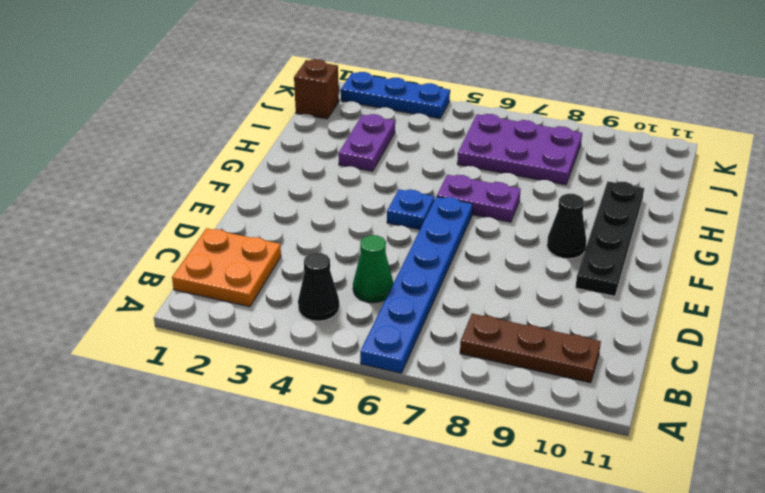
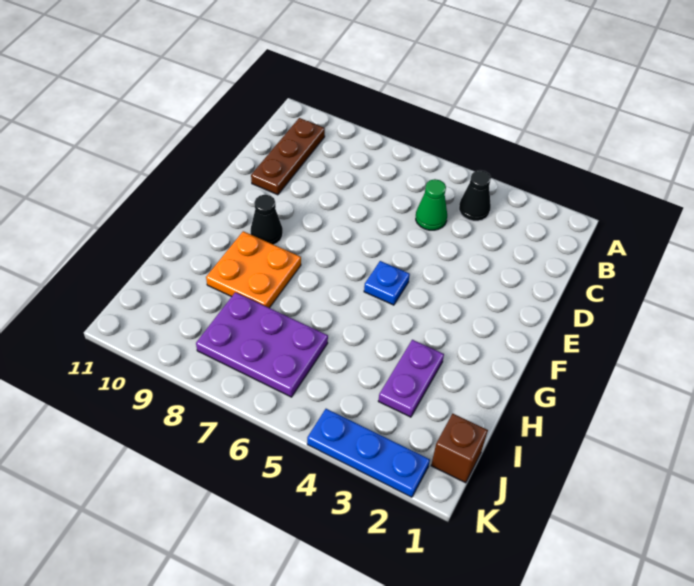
blue plate A6:F6 level 1 -> none
orange plate B1:C2 level 1 -> orange plate G8:H9 level 1
brown plate B8:B10 level 1 -> brown plate B10:D10 level 1
black plate E10:H10 level 1 -> none
purple plate G6:G7 level 1 -> none

